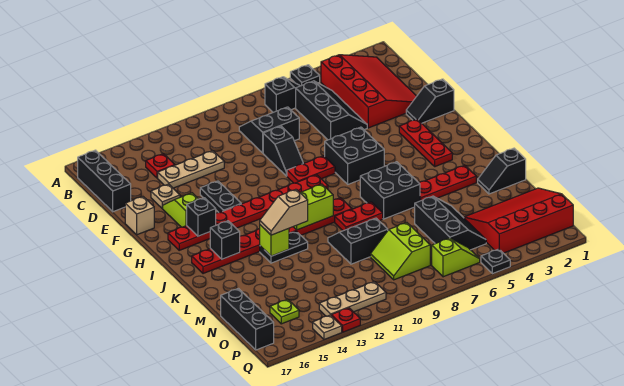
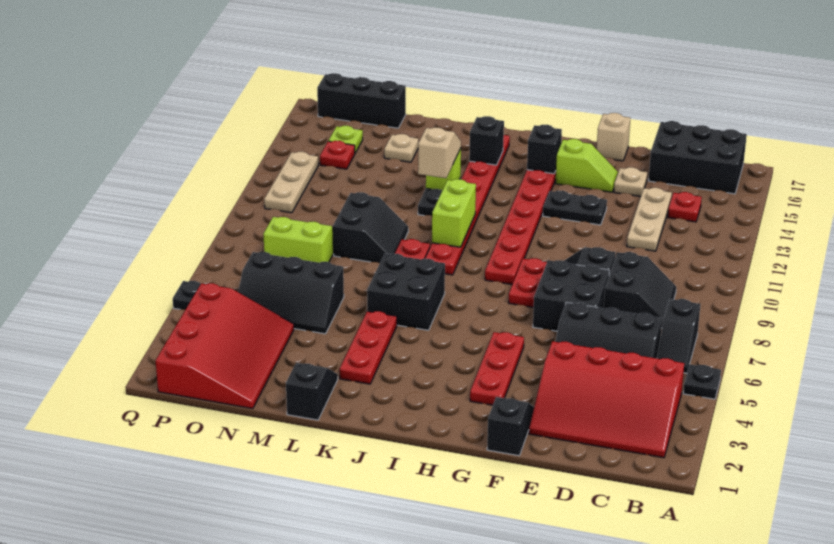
black brick B17:D17 level 1 -> black brick B16:D17 level 1
red plate G3:I3 level 1 -> red plate G3:G5 level 1
black brick G6:H7 level 1 -> black brick E7:F8 level 1
lime slope P6:P7 level 1 top 7 -> none
red plate Q13 level 1 -> red plate O14 level 1
tan plate Q14 level 1 -> tan plate M15 level 1

